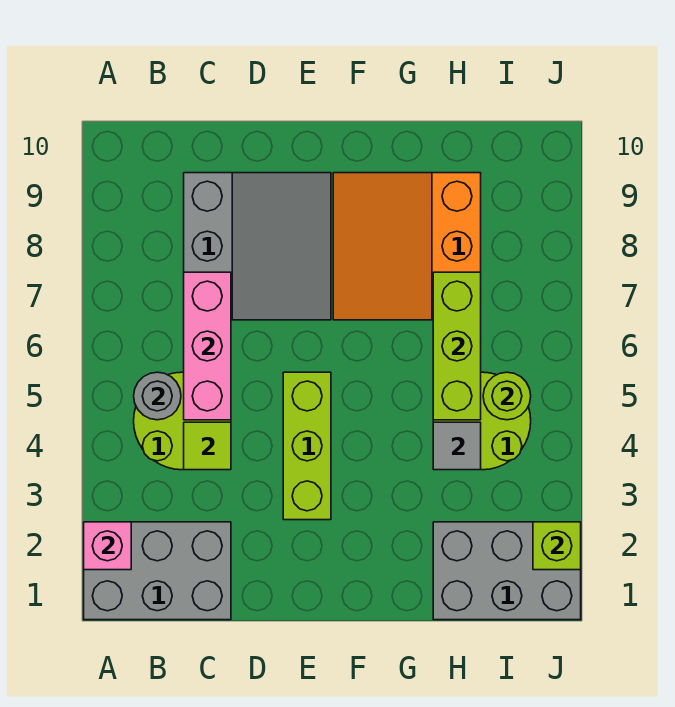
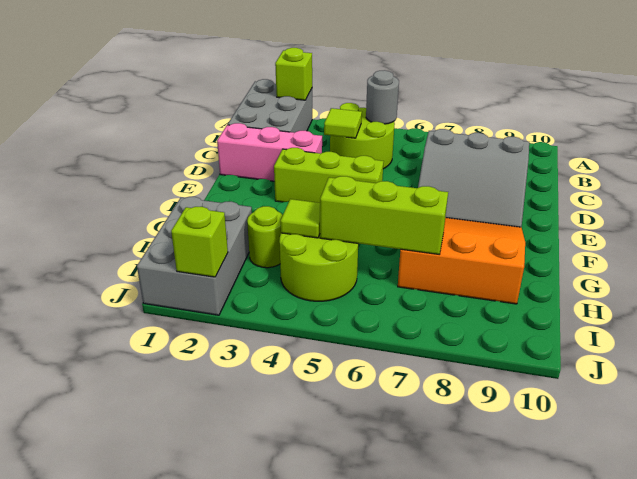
pink brick A2 level 2 -> lime brick A2 level 2
pink brick C5:C7 level 2 -> pink brick D1:D3 level 1
grey tile H4 level 2 -> lime tile H4 level 2
lime round brick I5 level 2 -> lime round brick H3 level 1

